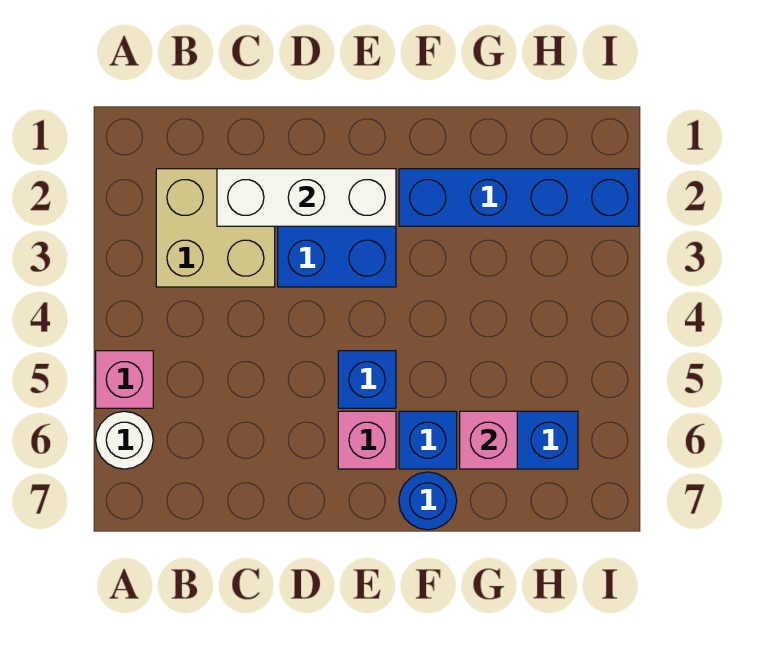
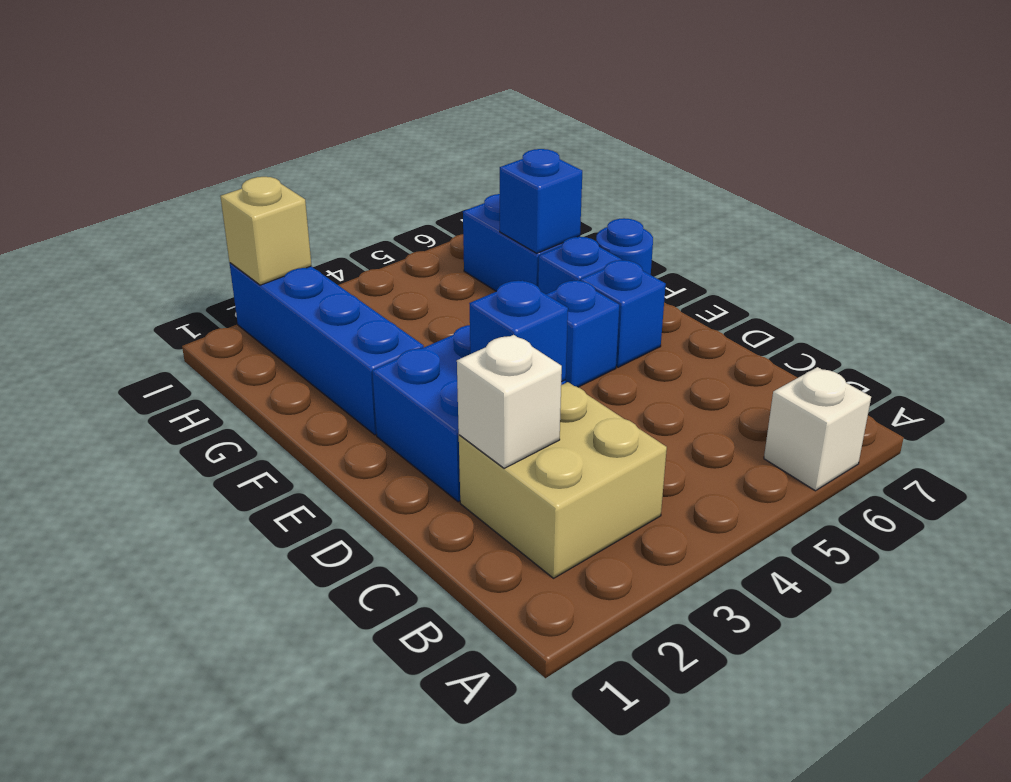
pink brick A5 level 1 -> none
white round brick A6 level 1 -> white brick A6 level 1
white brick C2:E2 level 2 -> white brick C2 level 2
none -> blue brick D3 level 2
pink brick E6 level 1 -> blue brick E6 level 1
pink brick G6 level 2 -> blue brick G6 level 2
none -> tan brick I2 level 2

